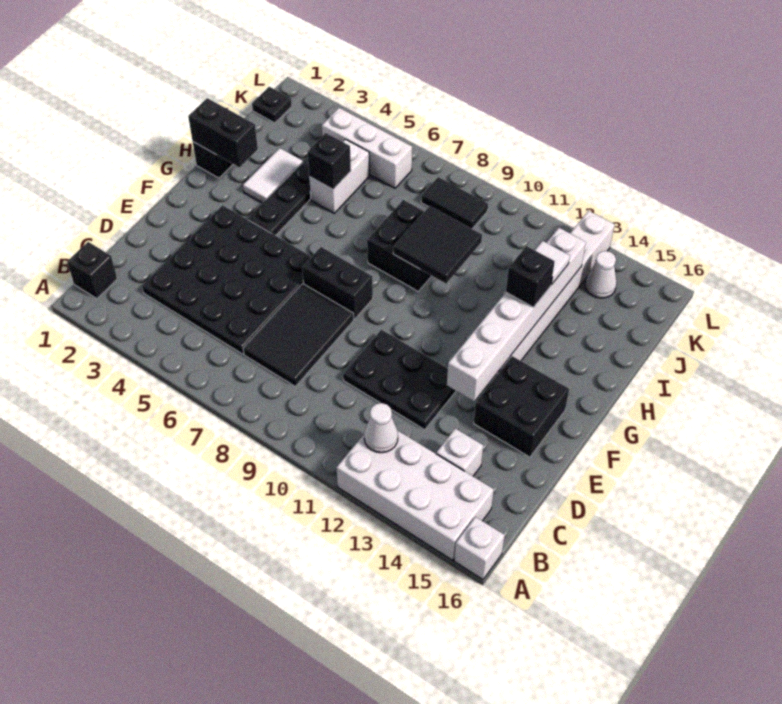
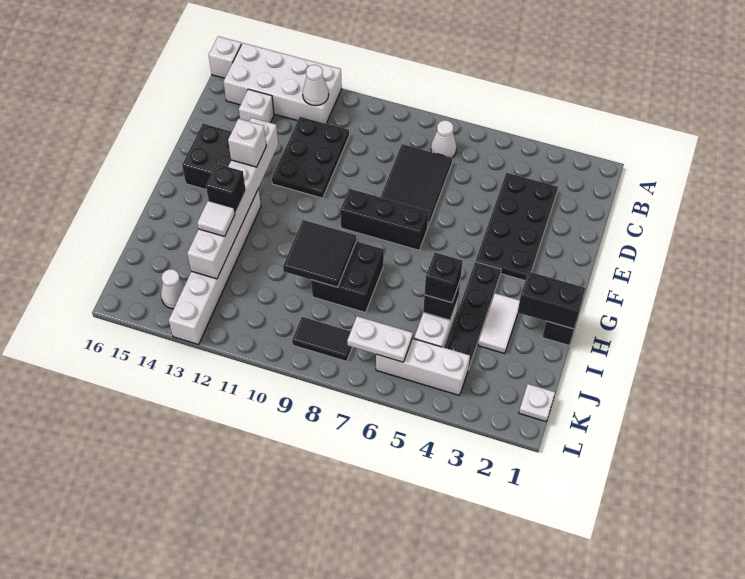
black brick B1 level 1 -> black brick I5 level 3
none -> white cone B7 level 1
black plate C3:F6 level 1 -> black plate C3:F4 level 1
black plate D10:E12 level 1 -> black plate C11:E12 level 1
black brick F7:F8 level 1 -> black brick F7:F9 level 1
none -> white brick F13 level 3
black plate K1 level 1 -> white plate K1 level 1
none -> white plate K6:K7 level 2

